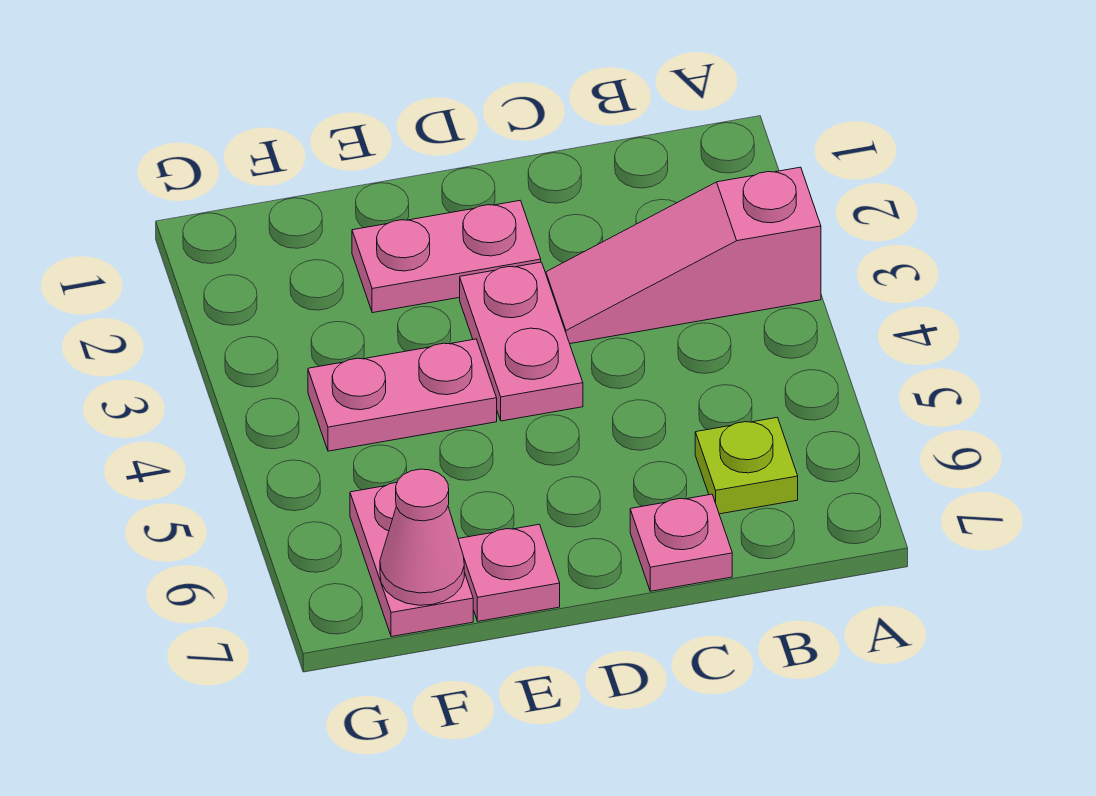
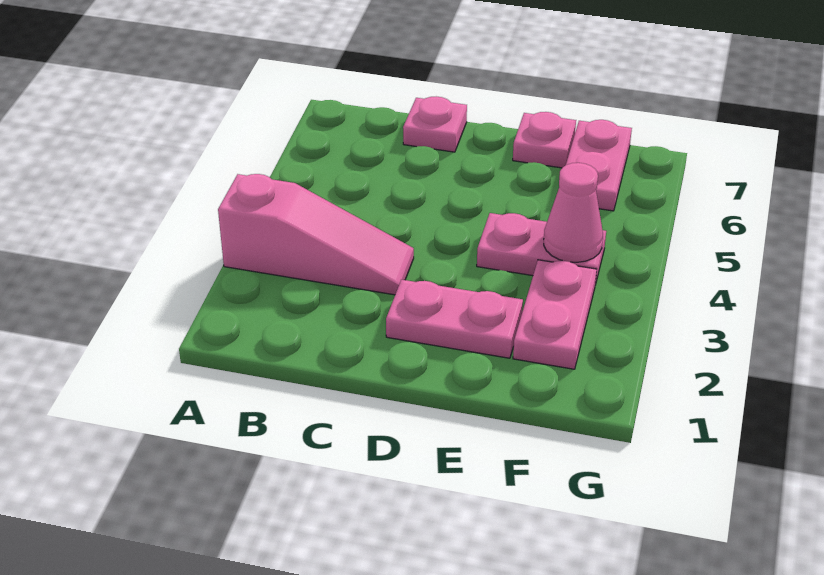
lime plate B6 level 1 -> none
pink plate D3:D4 level 1 -> pink plate F2:F3 level 1
pink cone F7 level 2 -> pink cone F4 level 2

